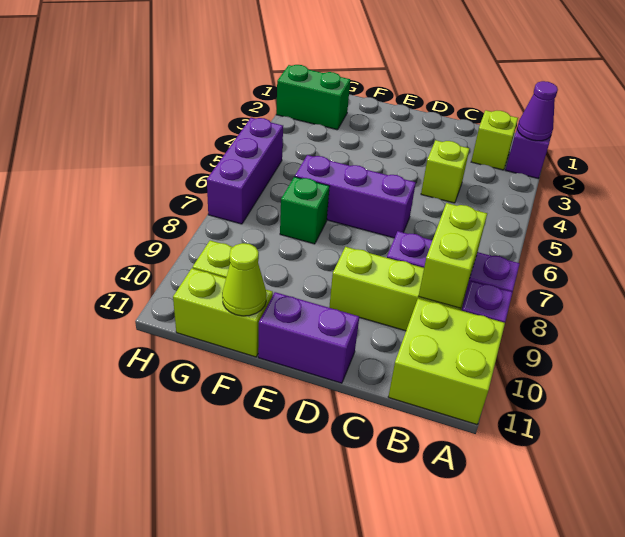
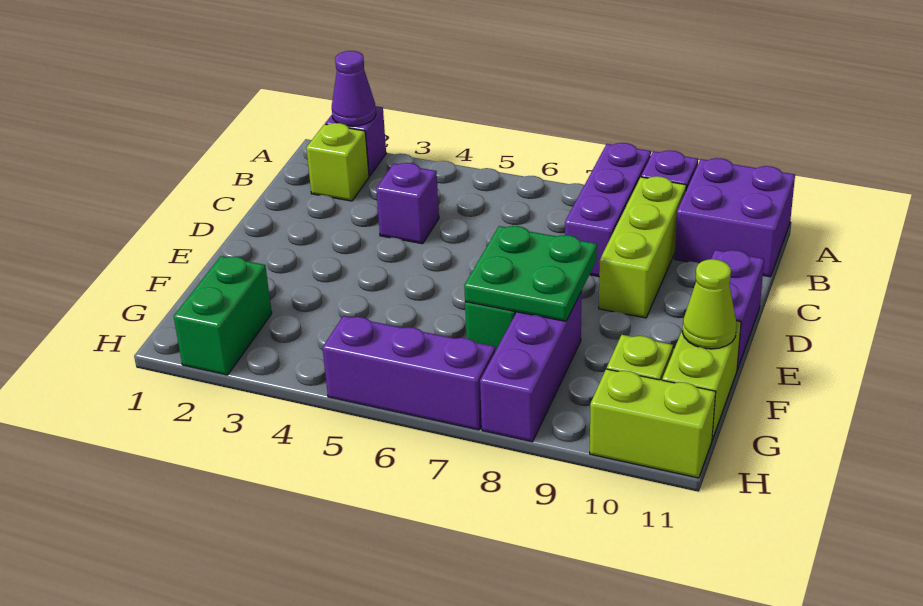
lime brick A10:B11 level 1 -> purple brick A10:B11 level 1
lime brick B8:B9 level 2 -> lime brick H10:H11 level 1
lime brick C4 level 1 -> purple brick C4 level 1
purple brick D6:F6 level 1 -> purple brick F8:H8 level 1
none -> green plate E7:F8 level 2

